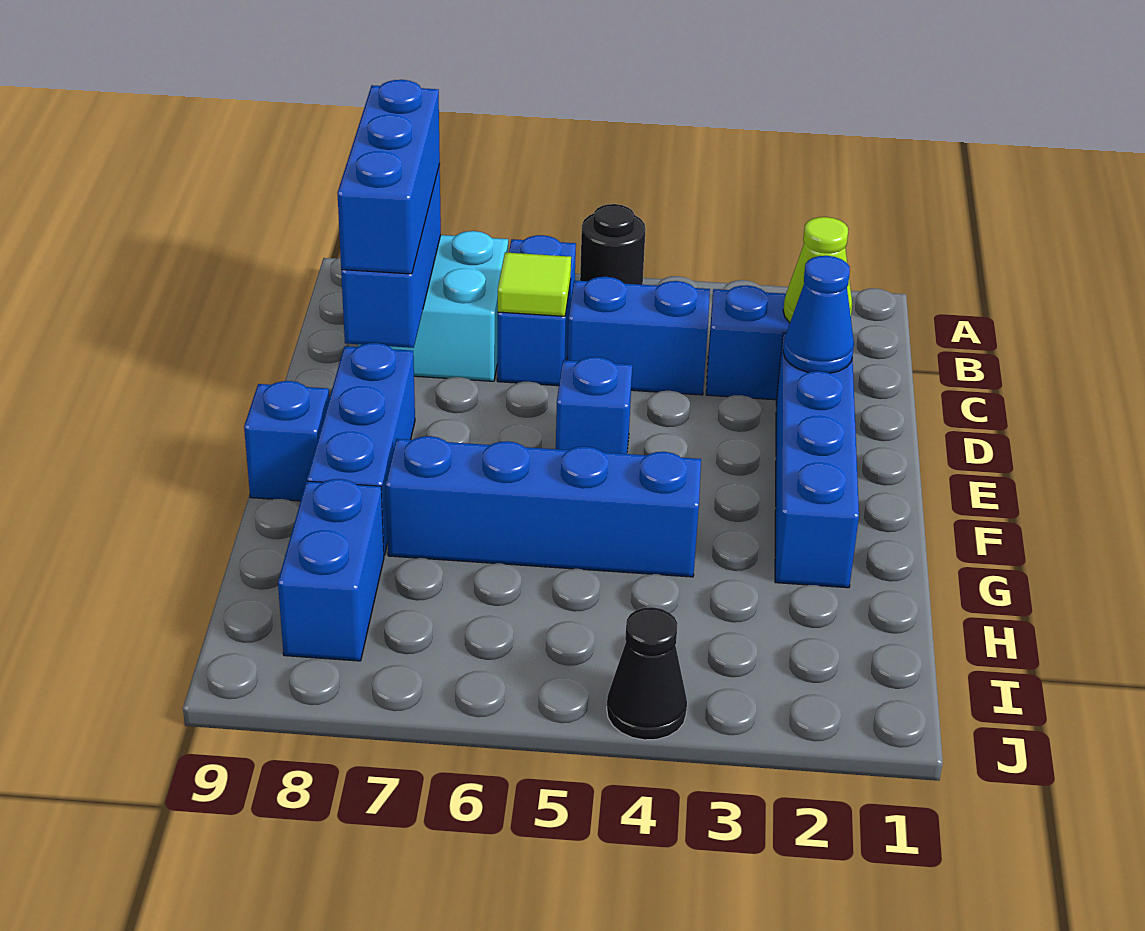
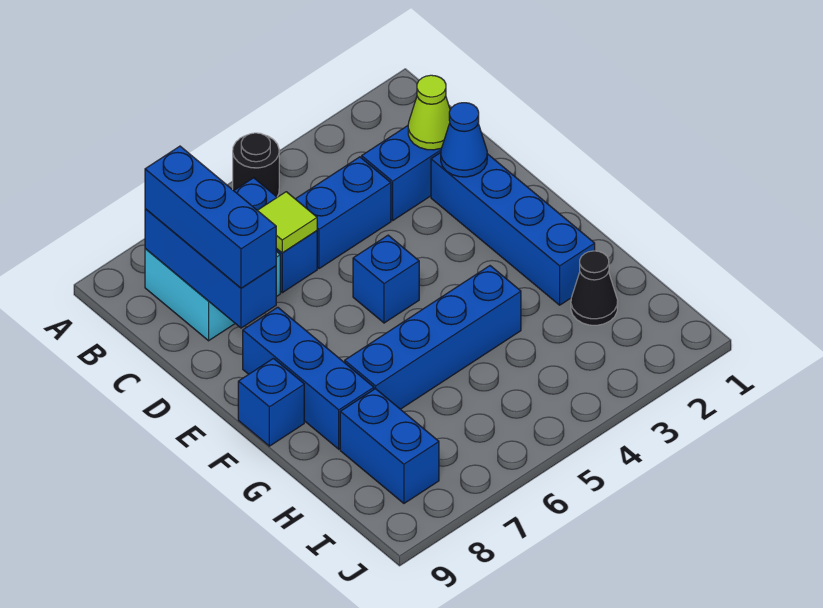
black cone J4 level 1 -> black cone H2 level 1

